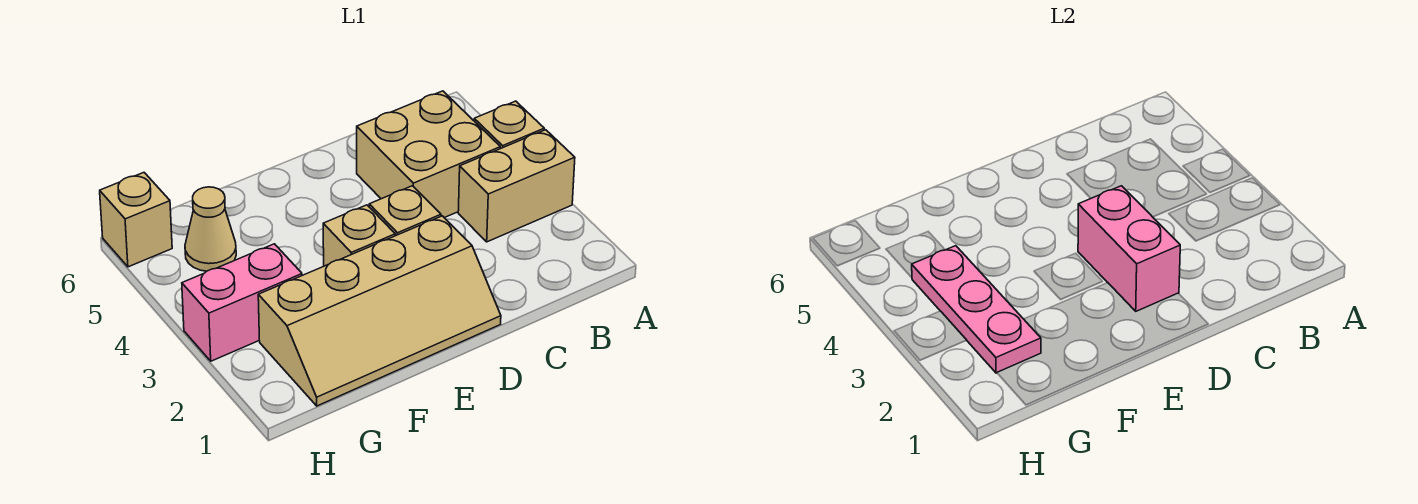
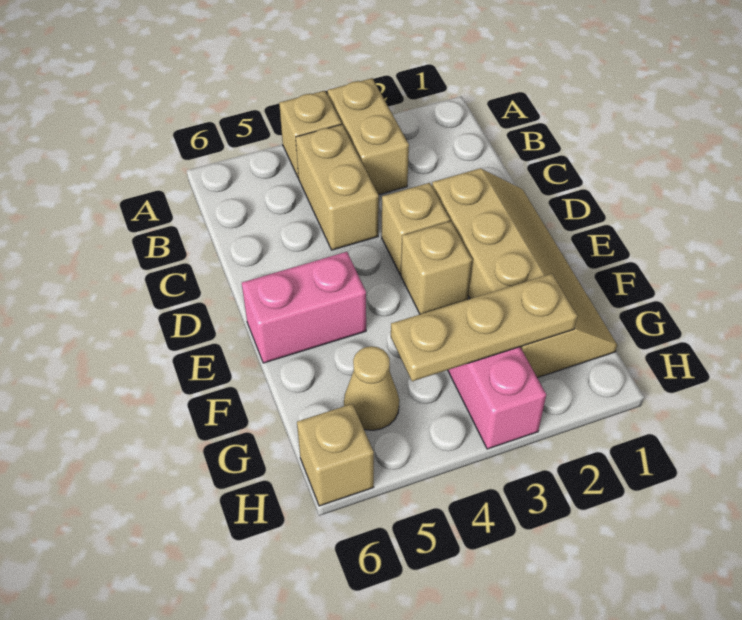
tan brick B4:C5 level 1 -> tan brick B4:C4 level 1
pink brick D2:D3 level 2 -> pink brick E5:E6 level 1
pink plate G2:G4 level 2 -> tan plate G2:G4 level 2

